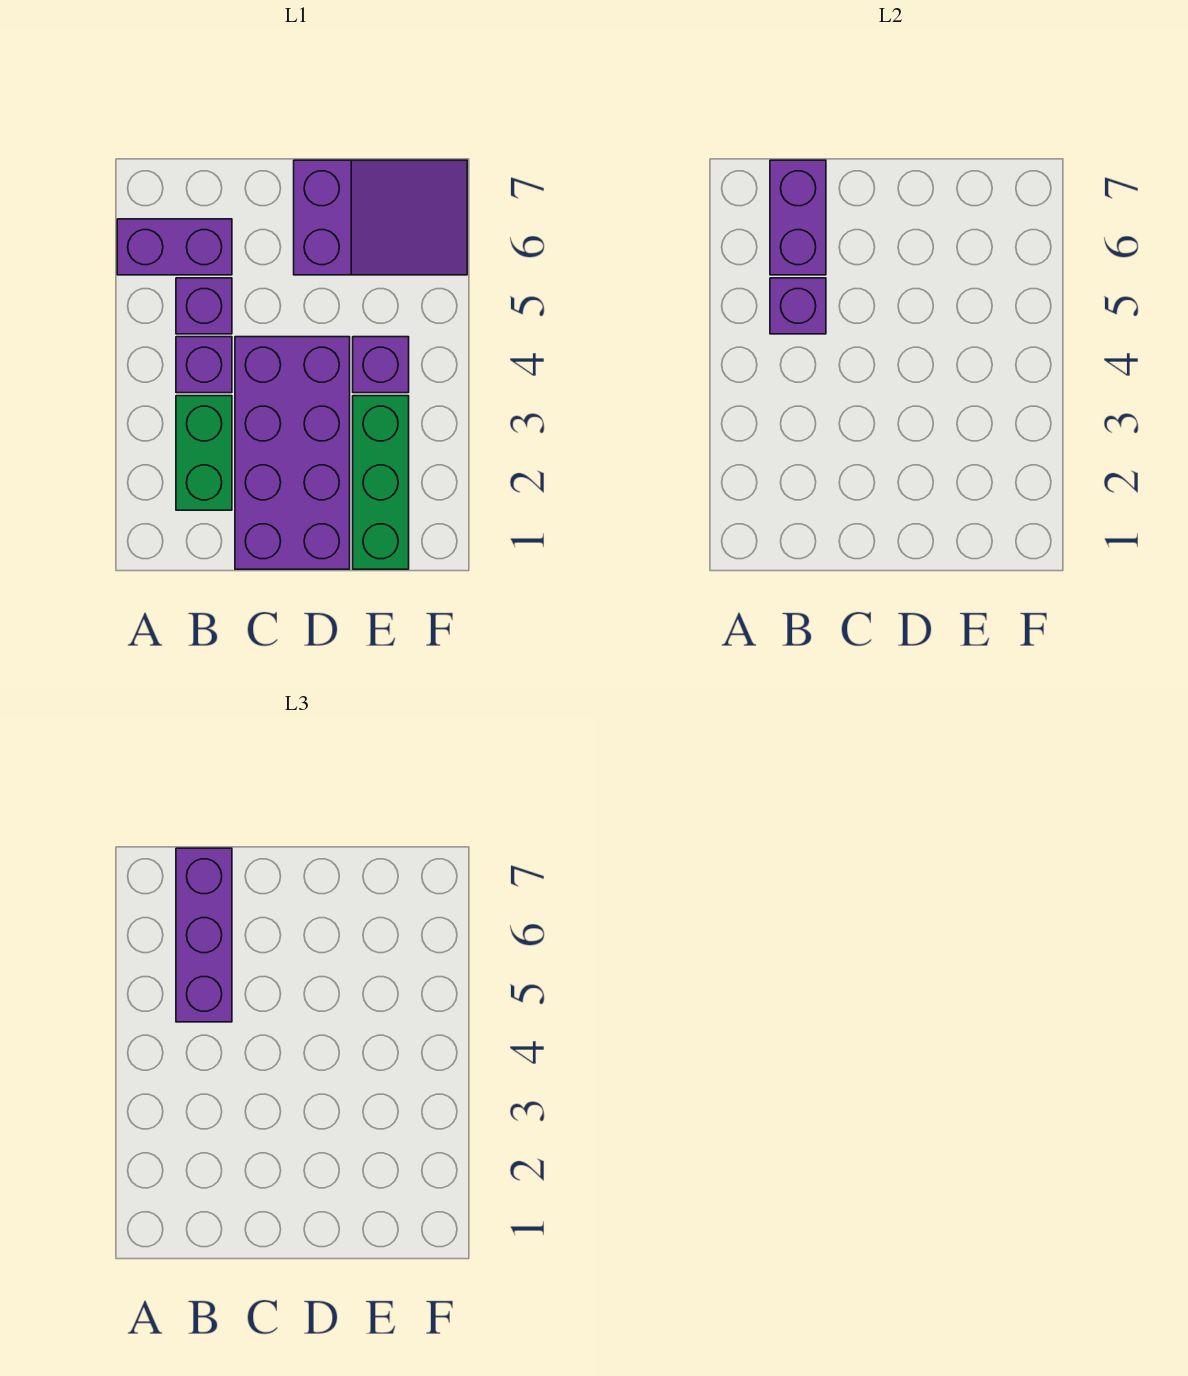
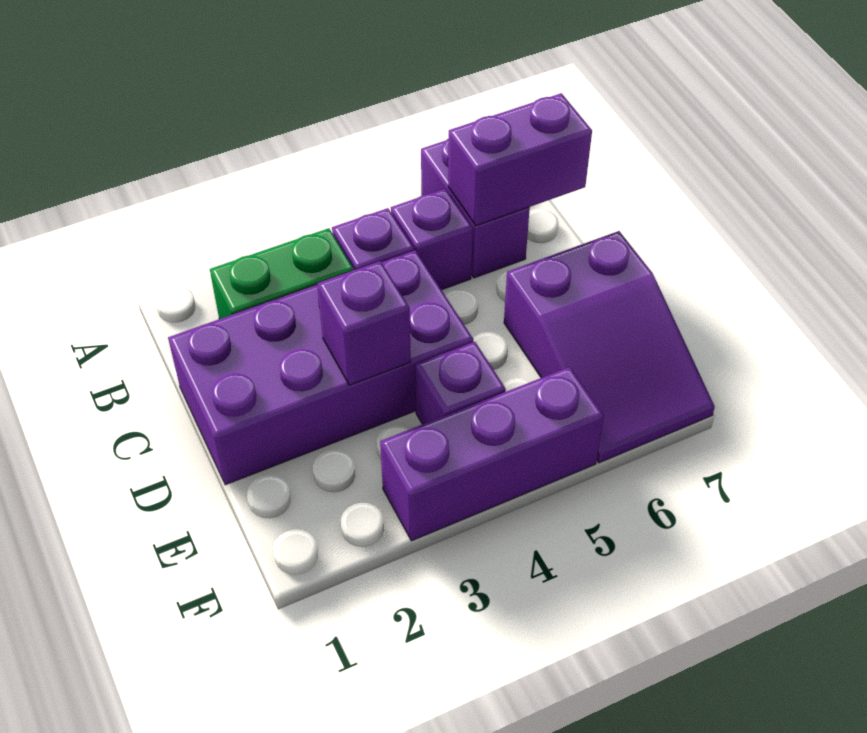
purple brick B5 level 2 -> purple brick D3 level 2
purple brick B5:B7 level 3 -> purple brick F3:F5 level 1
green brick E1:E3 level 1 -> none

